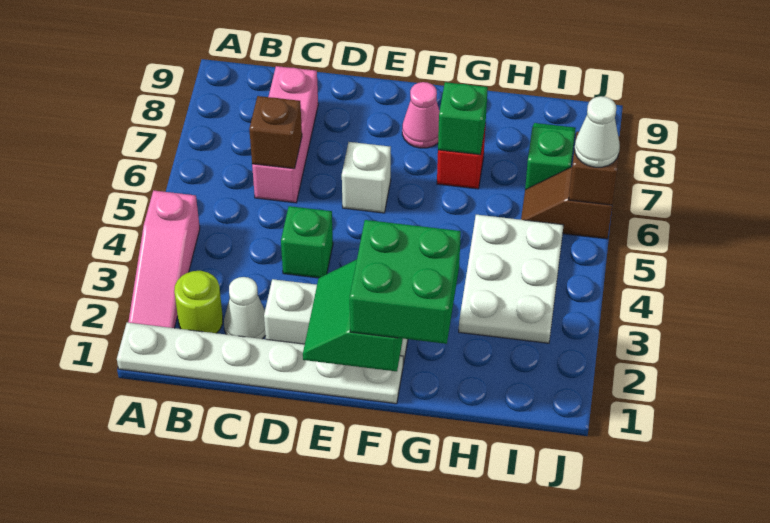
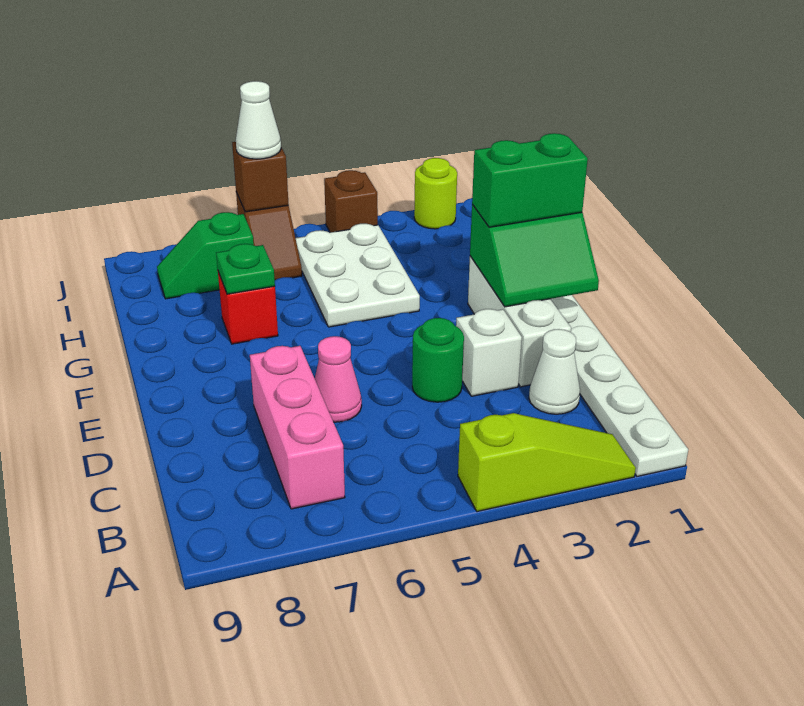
pink slope A2:A4 level 1 top 4 -> lime slope A2:A4 level 1 top 4
lime round brick B2 level 1 -> lime round brick J2 level 1
pink brick C6:C8 level 1 -> pink brick B7:D7 level 1
brown brick C6 level 2 -> brown brick J4 level 1
green brick D4 level 1 -> green round brick D4 level 1
white brick E6 level 1 -> white brick D3 level 1
green brick F1:G2 level 3 -> green brick F1:F2 level 3
pink cone F8 level 1 -> pink cone D6 level 1
green brick G7 level 2 -> green plate G7 level 2
white plate H3:I5 level 1 -> white plate G4:I5 level 1

